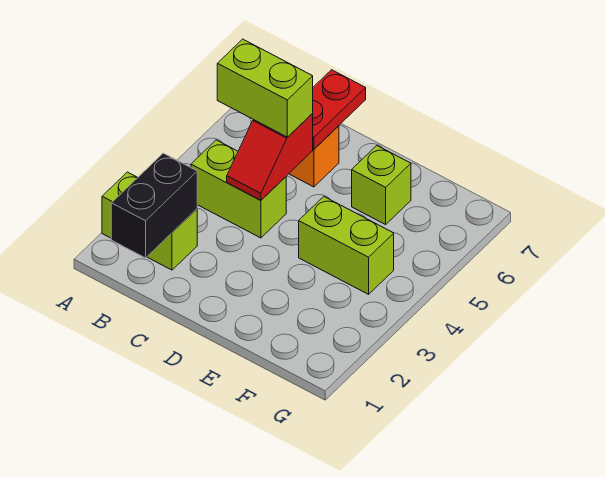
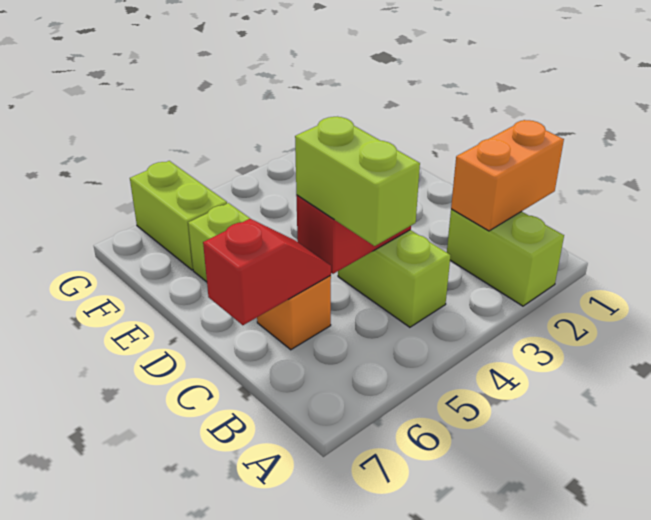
black brick B1:B2 level 2 -> orange brick B1:B2 level 2
red plate C6:C7 level 2 -> red slope C6:C7 level 2 top 7
lime brick E4:F4 level 1 -> lime brick F6:G6 level 1

